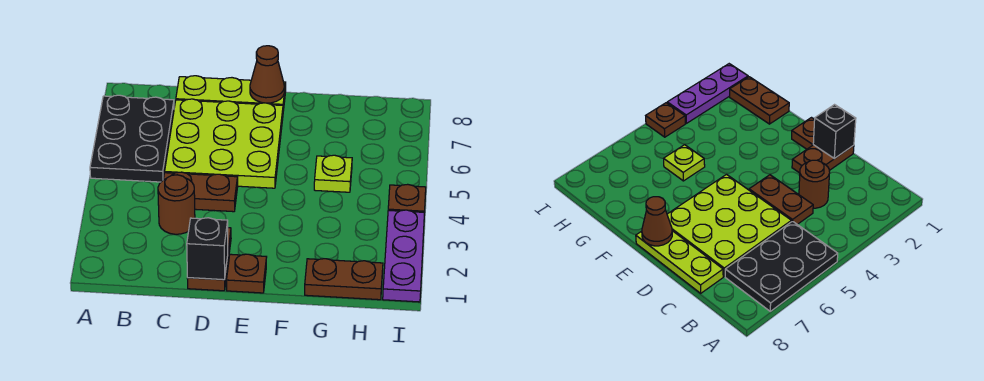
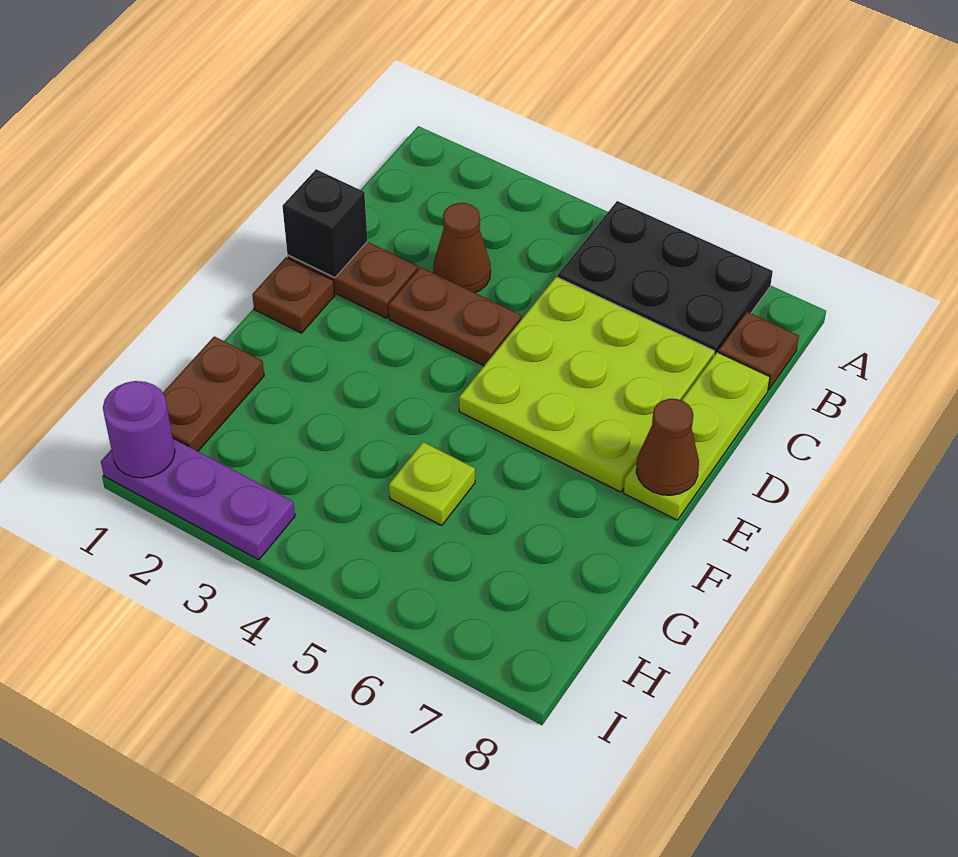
brown round brick C3 level 1 -> brown cone C3 level 1
brown plate C4:D4 level 1 -> brown plate D3:D4 level 1
none -> purple round brick I1 level 2
brown plate I4 level 1 -> brown plate B8 level 1

